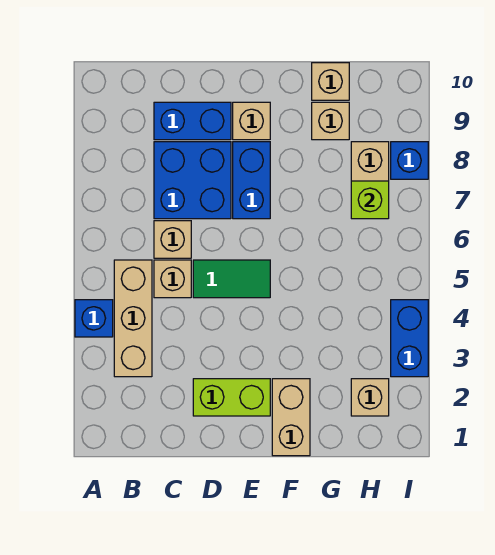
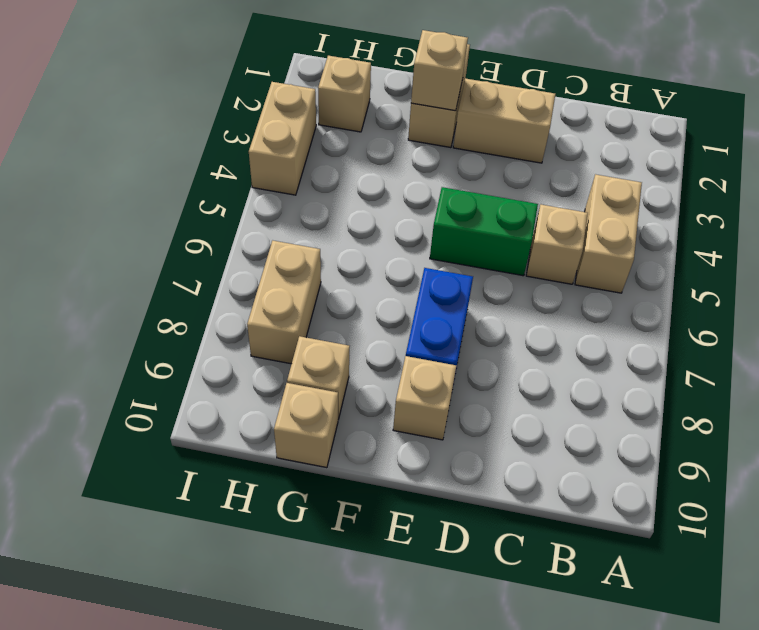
blue brick A4 level 1 -> none
tan brick B3:B5 level 1 -> tan brick B4:B5 level 1
tan brick C6 level 1 -> tan brick F2 level 2
blue brick C7:D8 level 1 -> none
blue brick C9:D9 level 1 -> none
lime brick D2:E2 level 1 -> tan brick D2:E2 level 1
green tile D5:E5 level 1 -> green brick D5:E5 level 1
lime brick H7 level 2 -> none
blue brick I3:I4 level 1 -> tan brick I3:I4 level 1
blue brick I8 level 1 -> none

